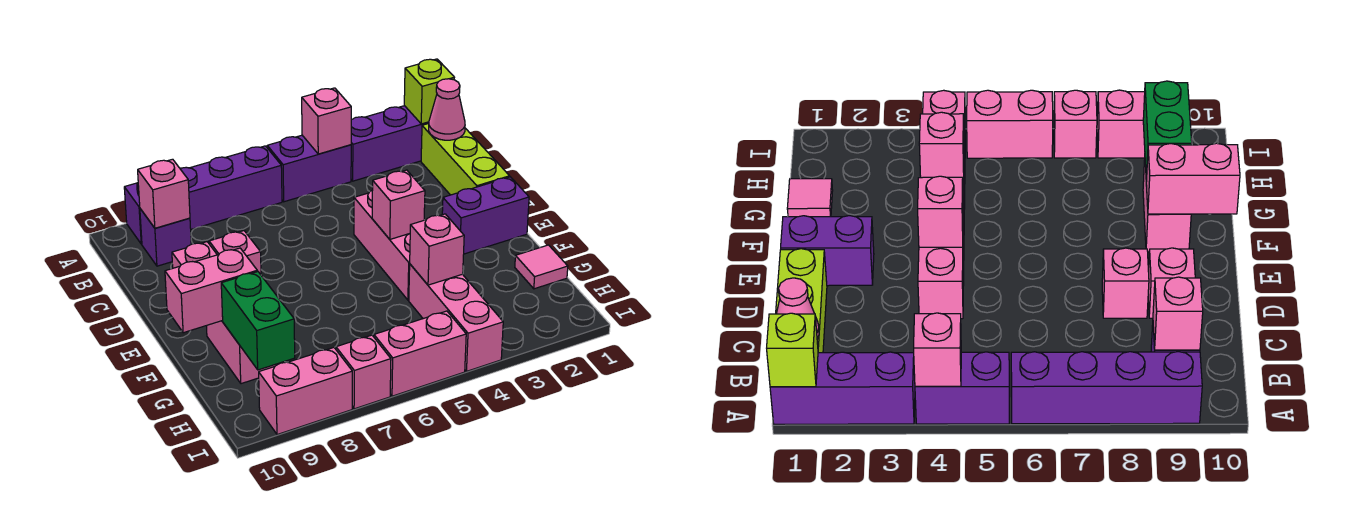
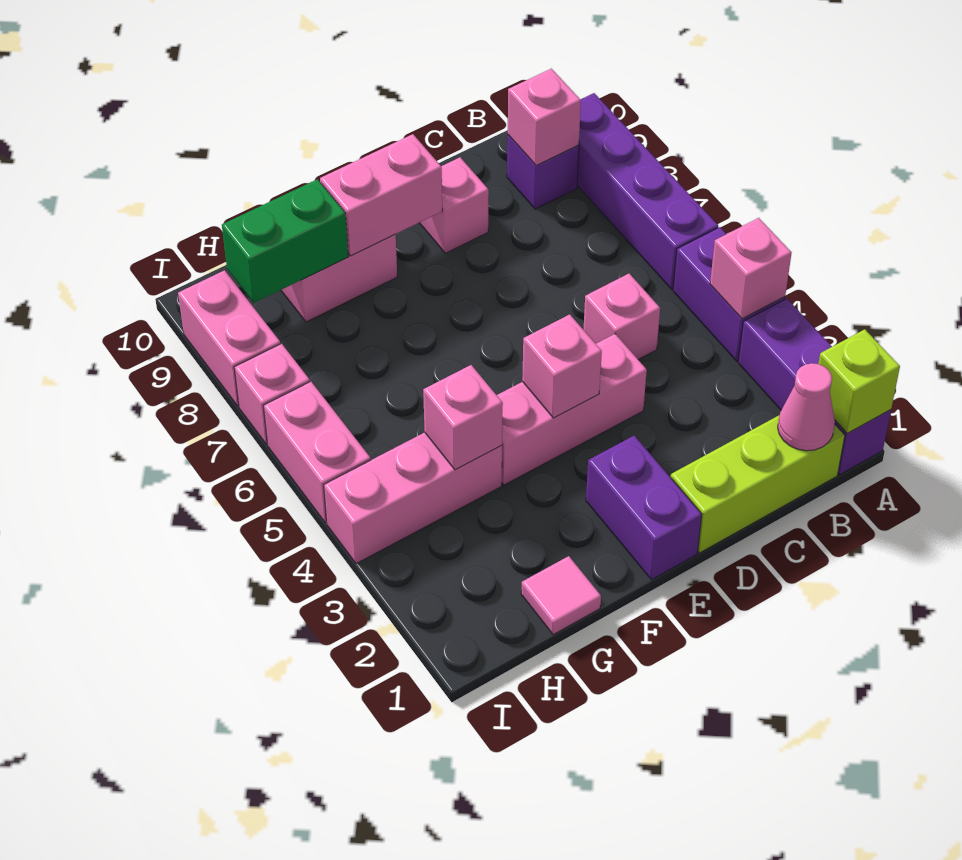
pink brick D8 level 1 -> pink brick C5 level 1
pink brick F9:F10 level 2 -> pink brick E9:F9 level 2

